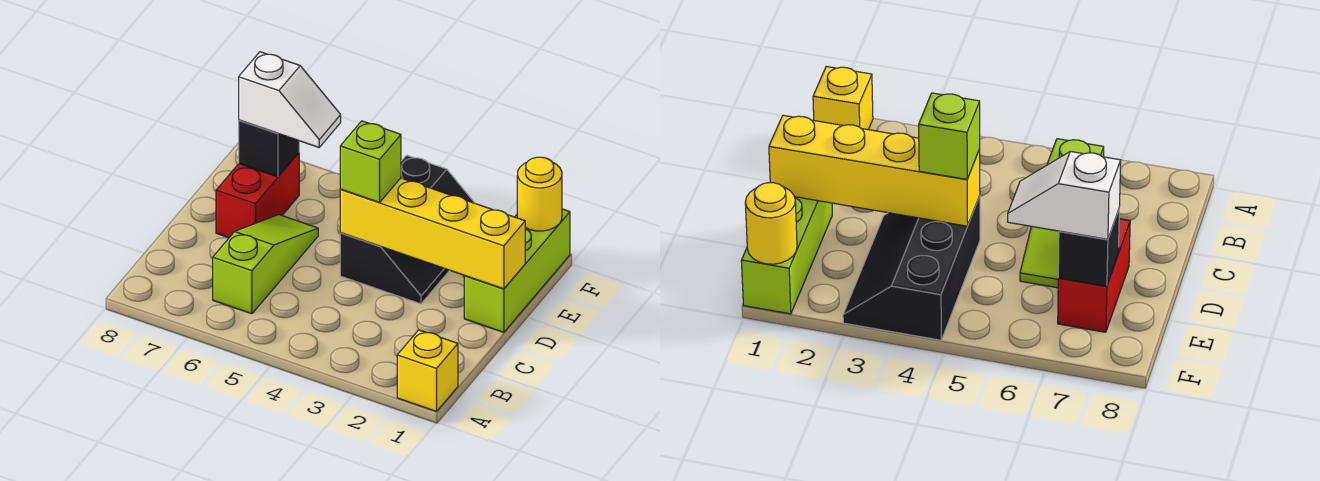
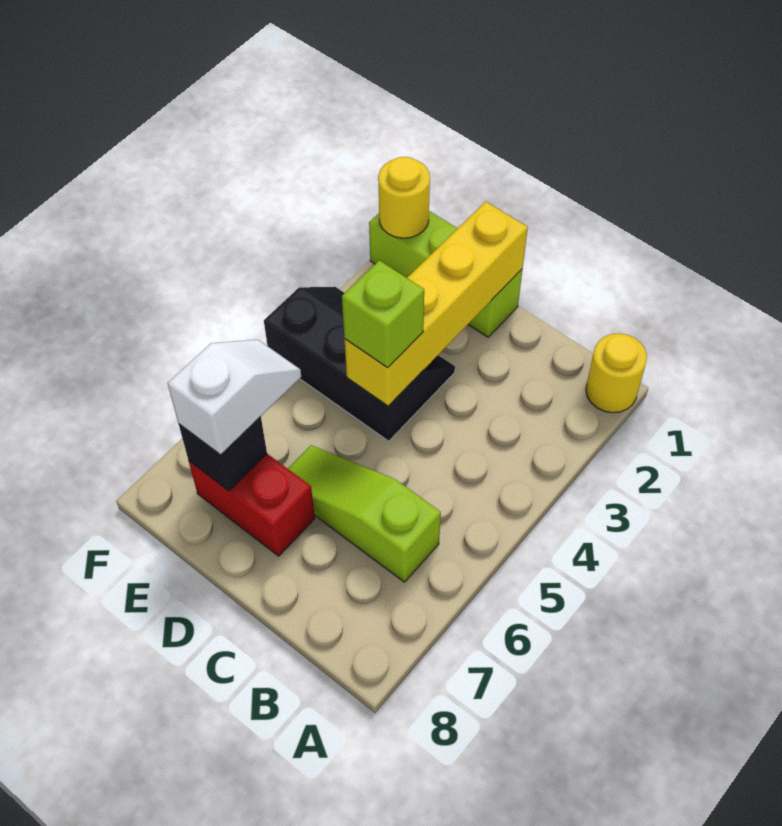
yellow brick A1 level 1 -> yellow round brick A1 level 1

